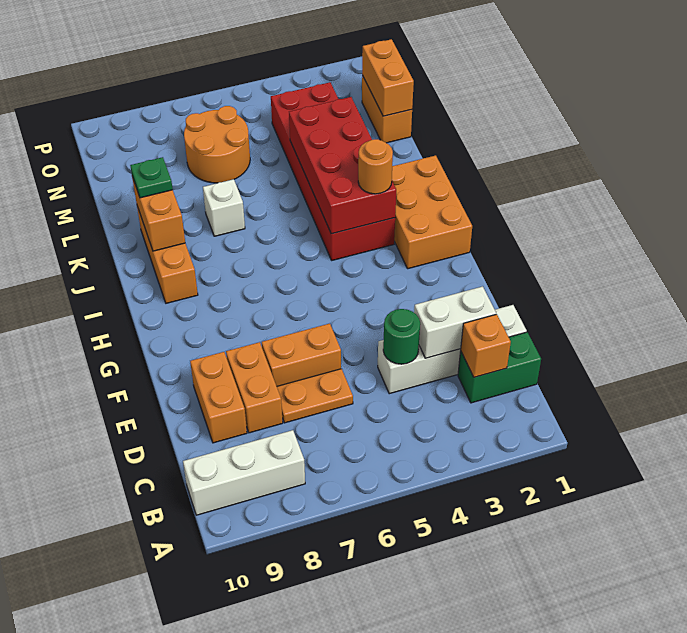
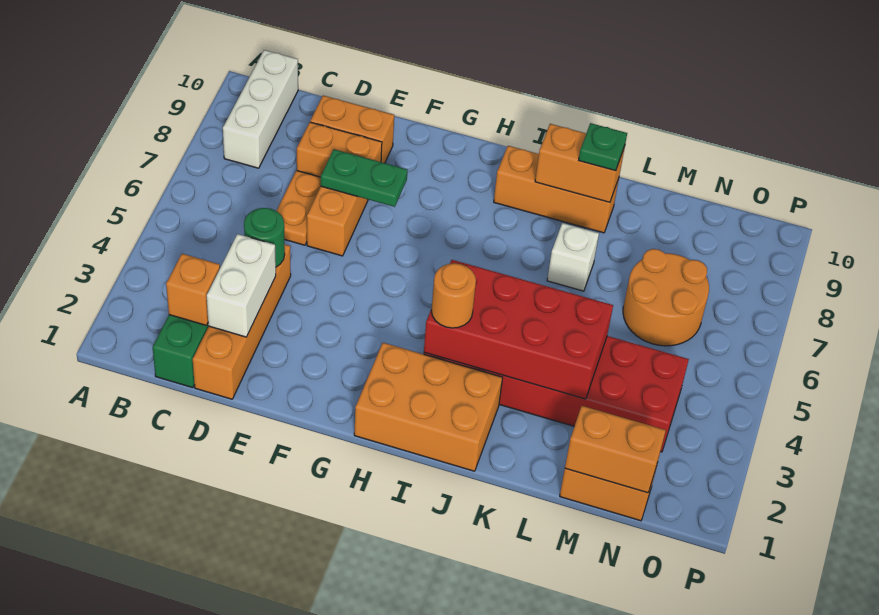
white brick D1:D4 level 1 -> orange brick D1:D4 level 1
none -> green plate E7:F7 level 2

